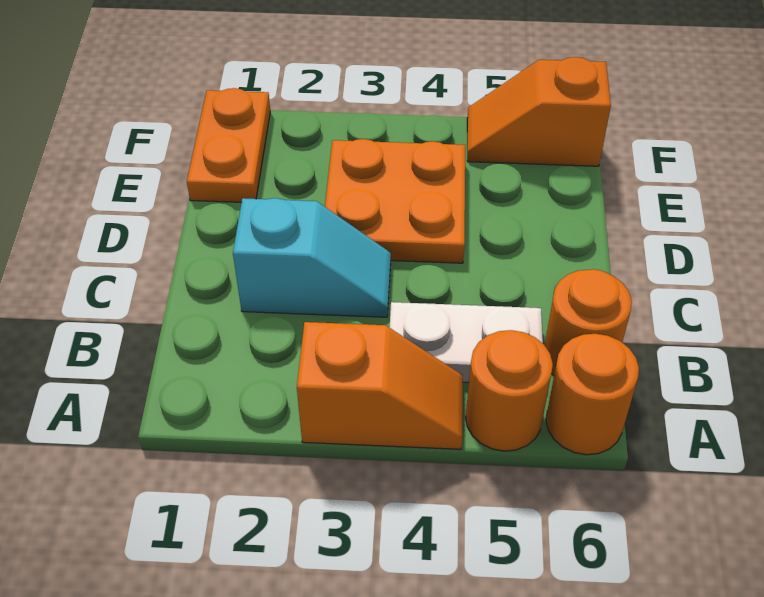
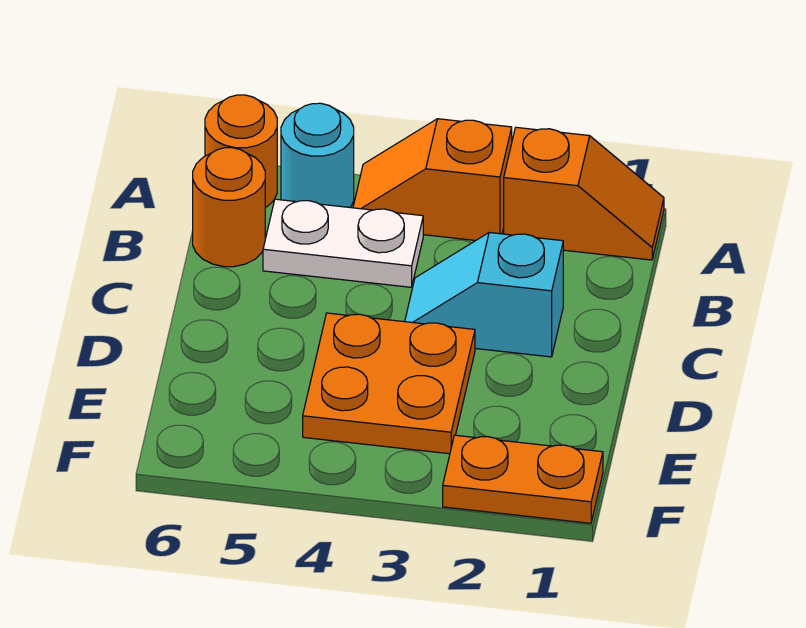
orange round brick A5 level 1 -> cyan round brick A5 level 1
orange plate E1:F1 level 1 -> orange plate F1:F2 level 1
orange slope F5:F6 level 1 top 6 -> orange slope A1:A2 level 1 top 2

